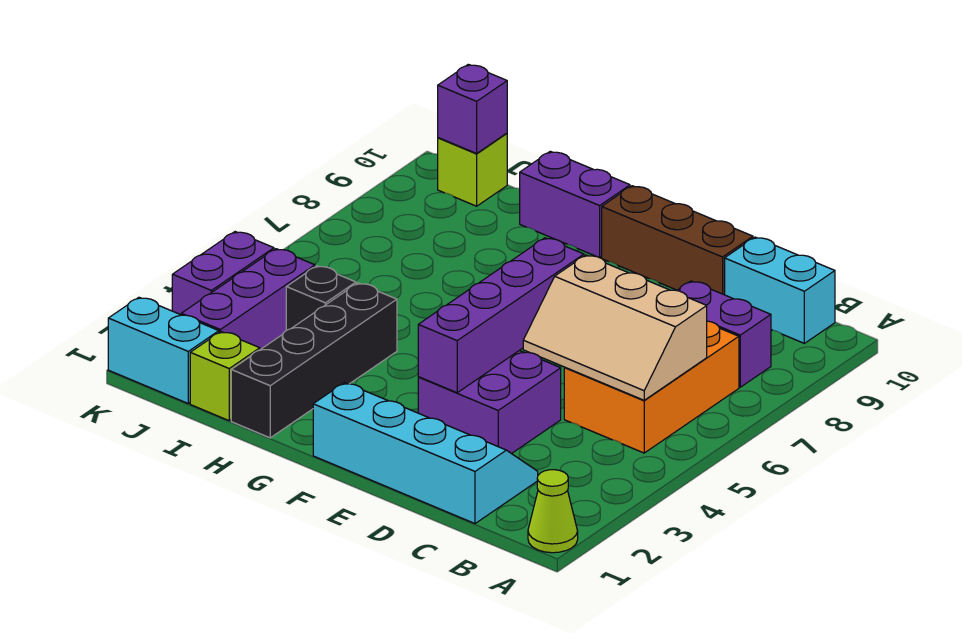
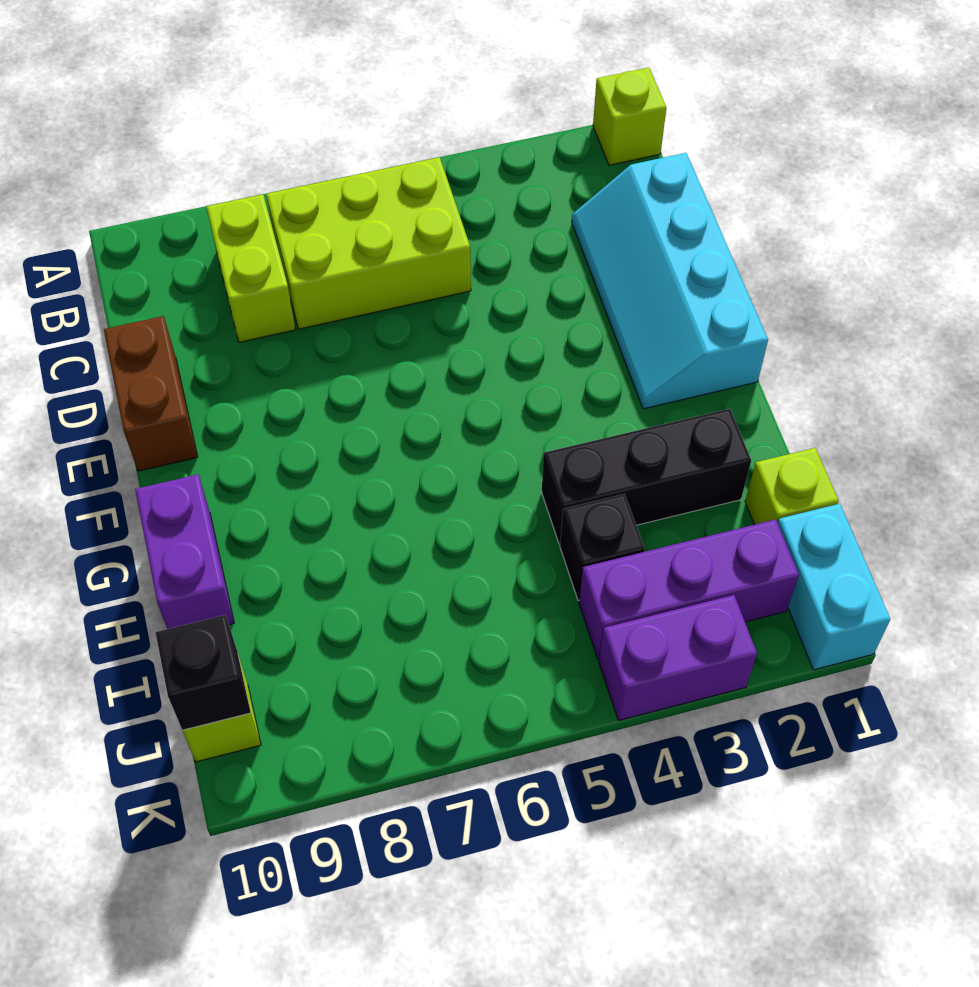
lime cone A1 level 1 -> lime brick A1 level 1
orange brick B5:C7 level 1 -> lime brick B5:C7 level 1
tan slope B5:D6 level 2 top 6 -> none
purple brick B8:C8 level 1 -> lime brick B8:C8 level 1
cyan brick B10:C10 level 1 -> none
purple brick D3:E4 level 1 -> none
brown brick D10:F10 level 1 -> brown brick D10:E10 level 1
purple brick E3:E6 level 2 -> none
black brick H1:H4 level 1 -> black brick H2:H4 level 1
purple brick J10 level 2 -> black brick J10 level 2

